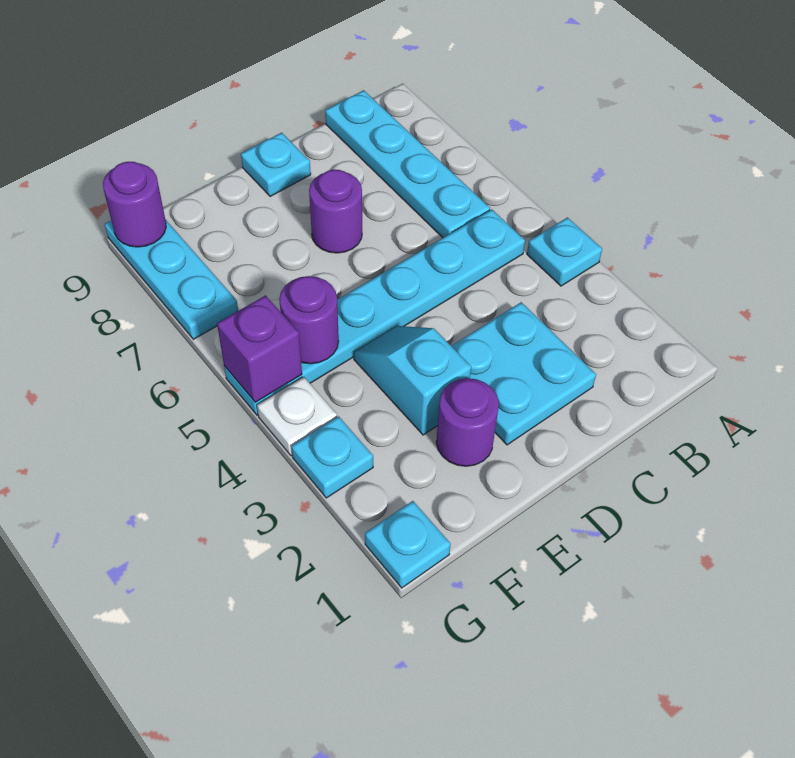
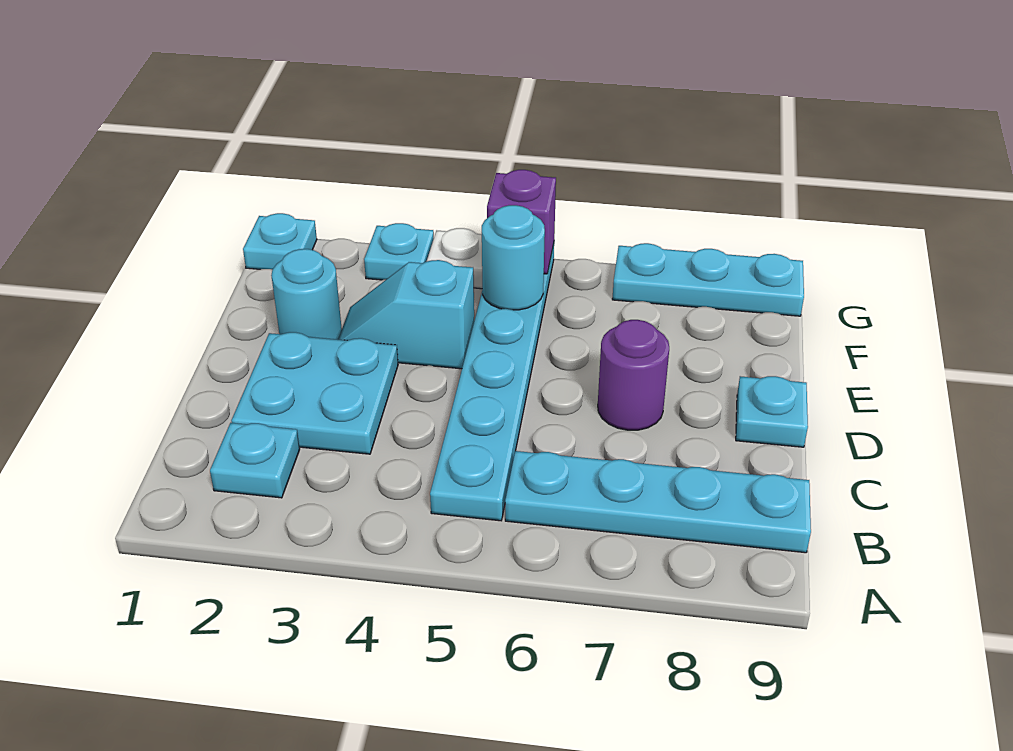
cyan plate A4 level 1 -> cyan plate B2 level 1
purple round brick E2 level 1 -> cyan round brick E2 level 1
cyan slope E3:E4 level 1 top 3 -> cyan slope E3:E4 level 1 top 4
purple round brick F5 level 2 -> cyan round brick F5 level 2
purple round brick G9 level 2 -> none

